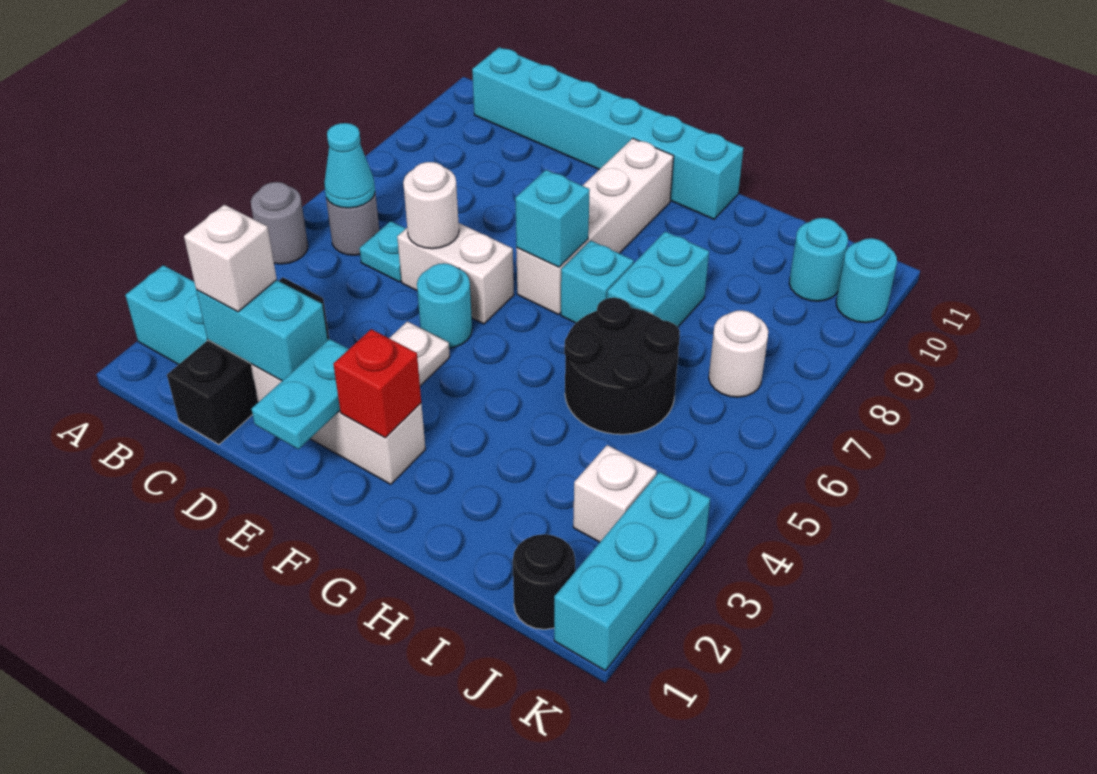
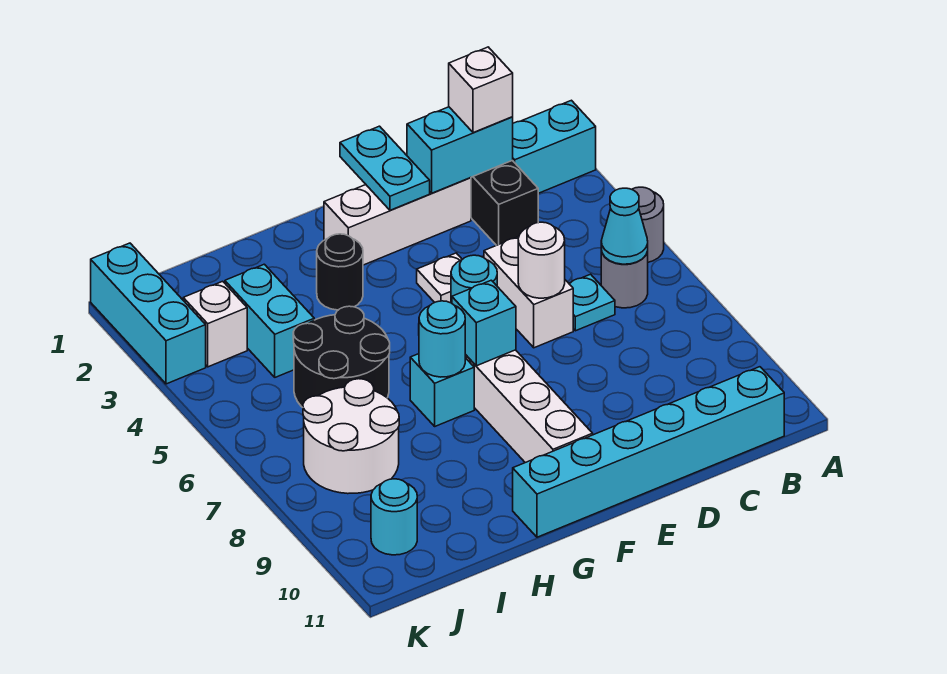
white brick D6:E6 level 1 -> white brick D5:D6 level 1
red brick F2 level 2 -> none
cyan brick H7:H8 level 1 -> cyan brick I3:I4 level 1
black round brick J1 level 1 -> black round brick G3 level 1
white round brick J7 level 1 -> white round brick I7:J8 level 1
cyan round brick K10 level 1 -> cyan round brick G7 level 2

